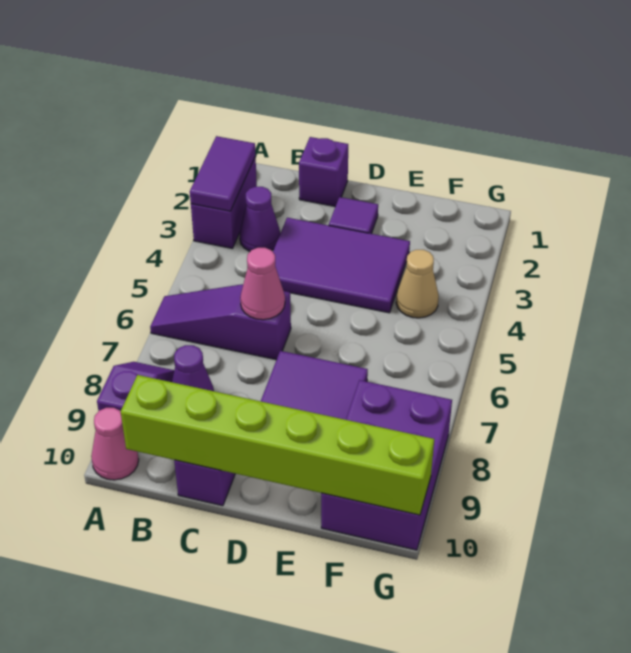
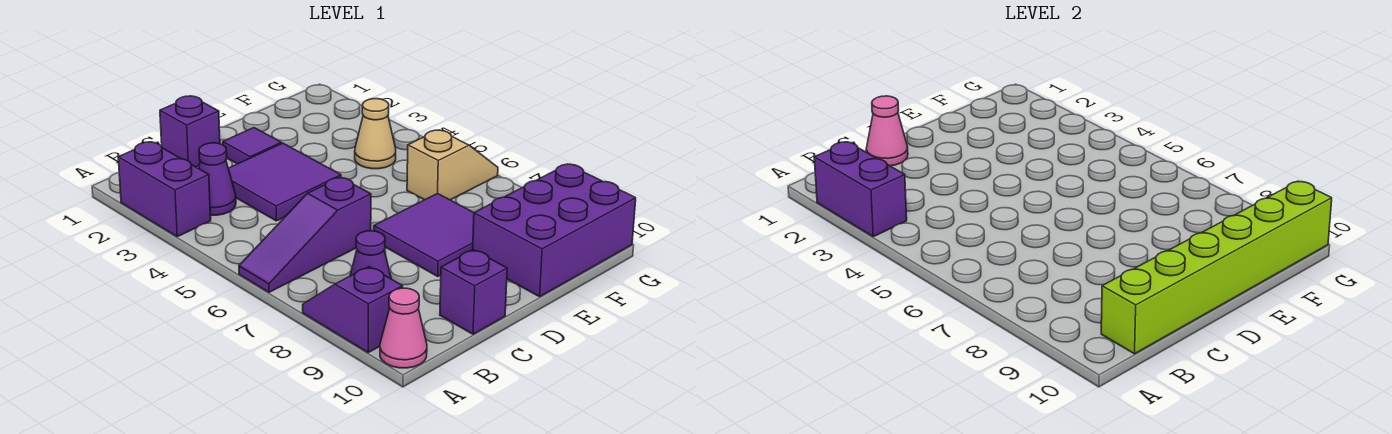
purple tile A2:A3 level 2 -> purple brick A2:A3 level 2
purple tile C3:E4 level 1 -> purple tile C3:D4 level 1
pink cone C6 level 2 -> pink cone C1 level 2
none -> tan slope F6:G6 level 1 top F
purple brick F8:G10 level 1 -> purple brick E9:G10 level 1

